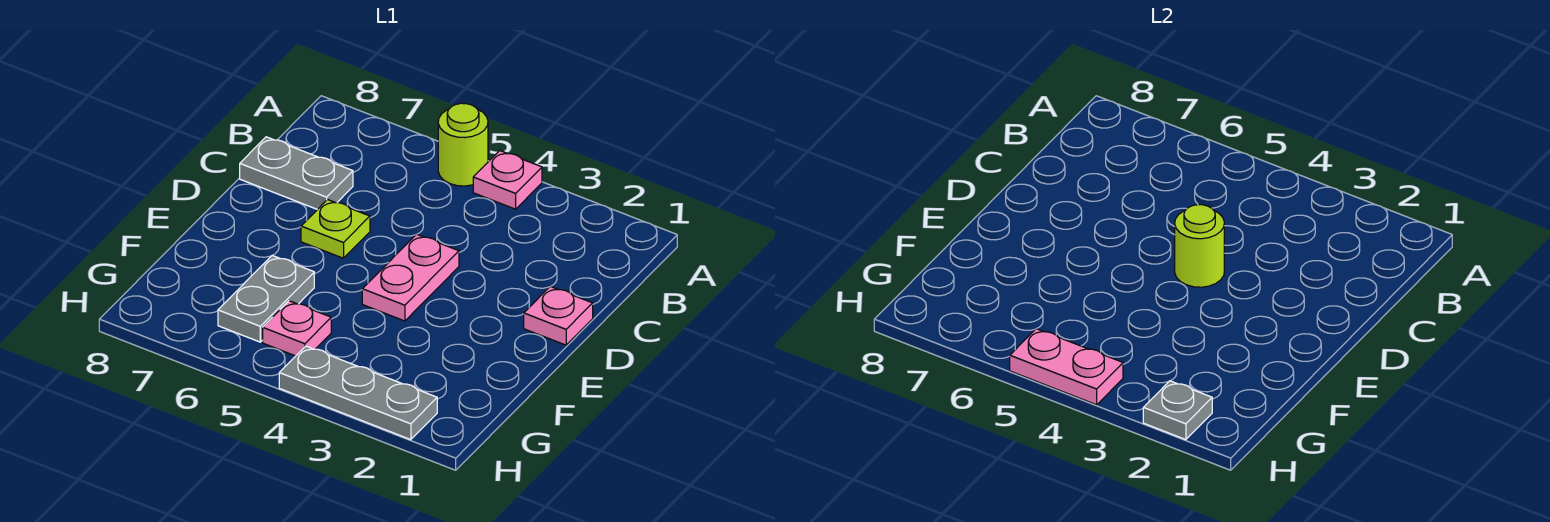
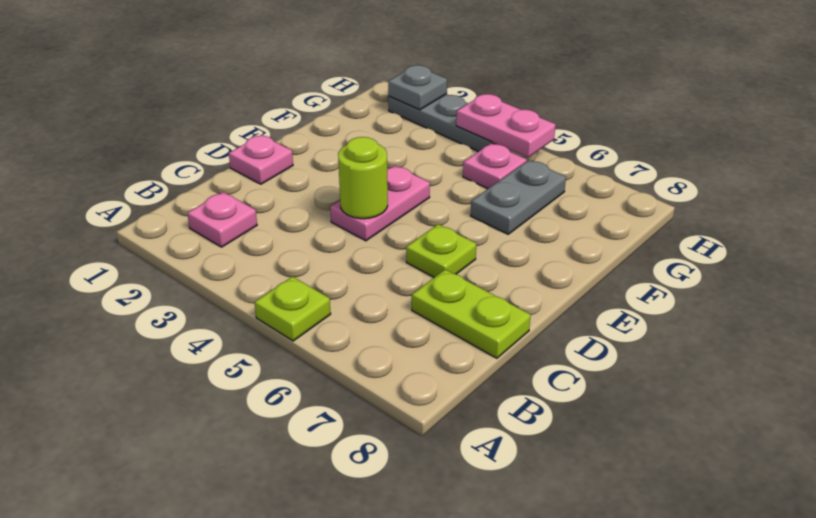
pink plate A4 level 1 -> pink plate B2 level 1
lime round brick A5 level 1 -> lime plate A5 level 1
grey plate C7:C8 level 1 -> lime plate C7:C8 level 1

